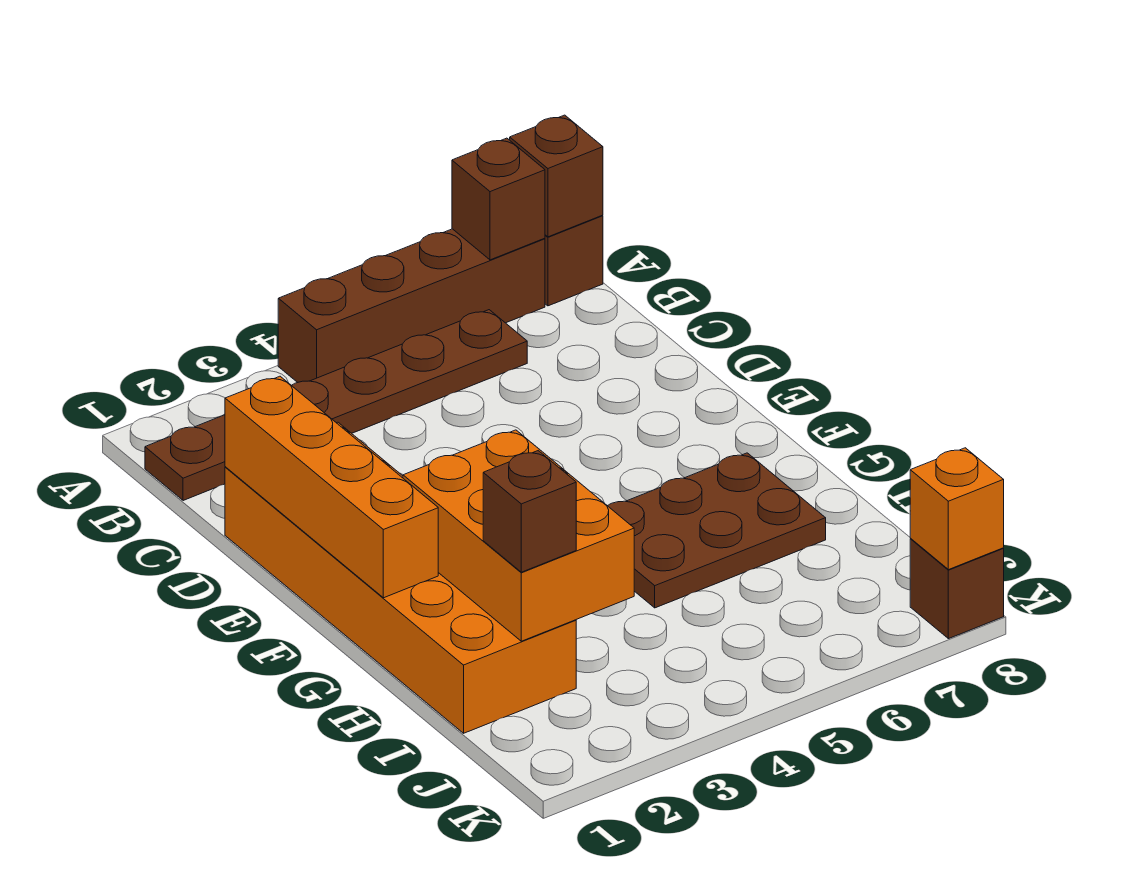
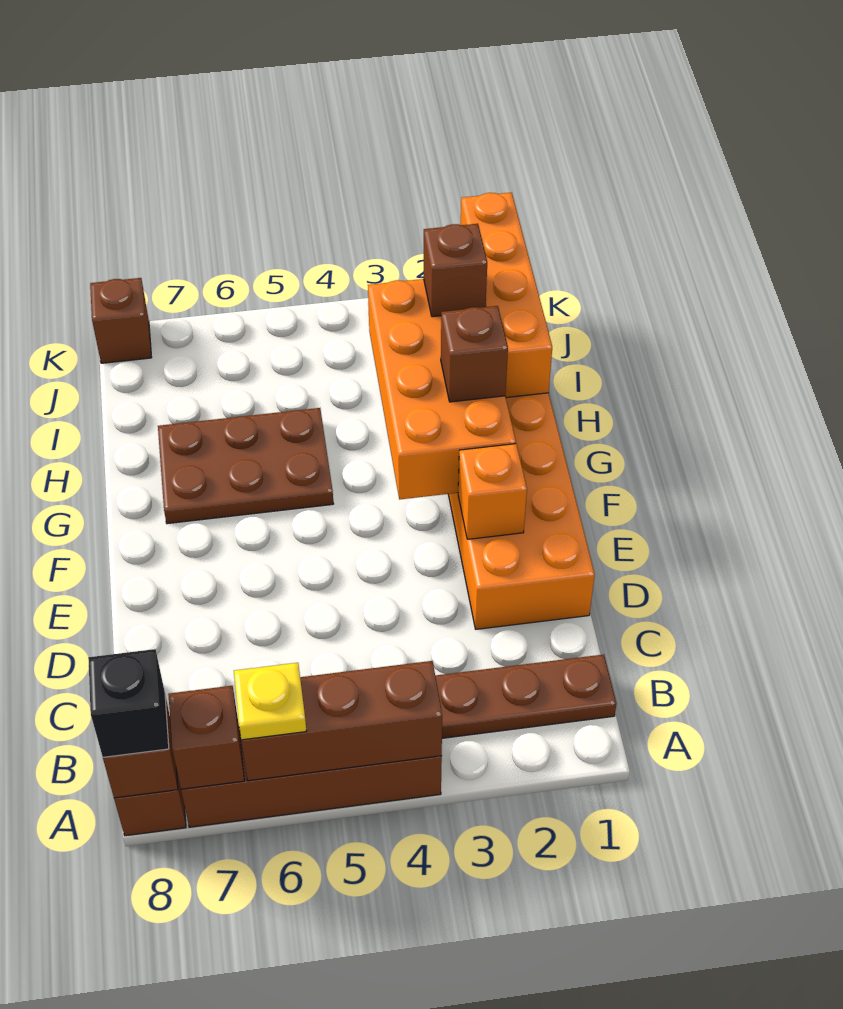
none -> brown brick A4:A6 level 2
none -> yellow plate A6 level 3
none -> black brick A8 level 3
orange brick D1:G1 level 2 -> orange brick H1:K1 level 2
orange brick G2:I3 level 2 -> orange brick F2:I3 level 2
none -> brown brick G2 level 3
orange brick K8 level 2 -> orange brick E2 level 2

